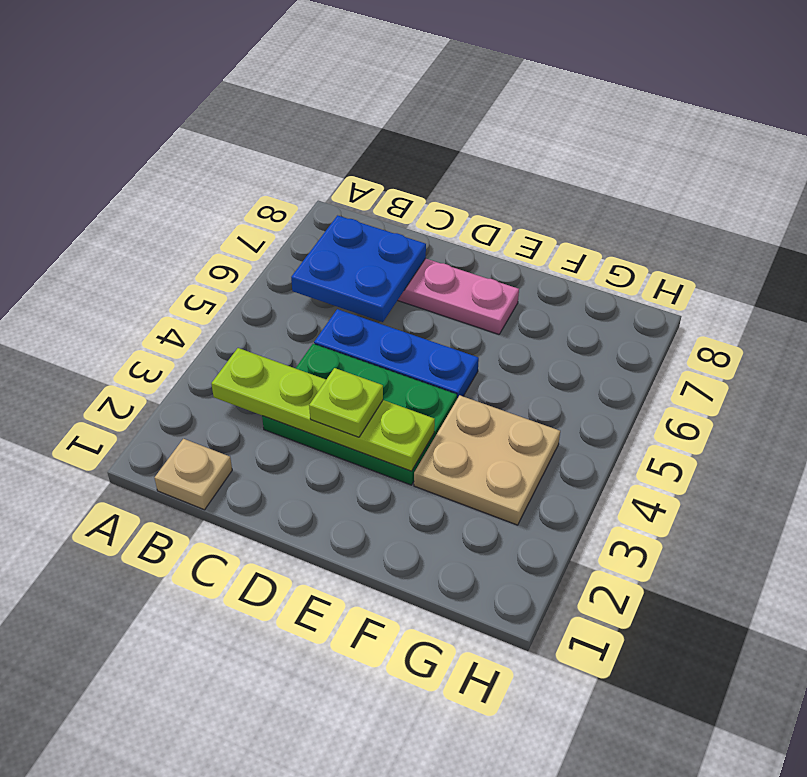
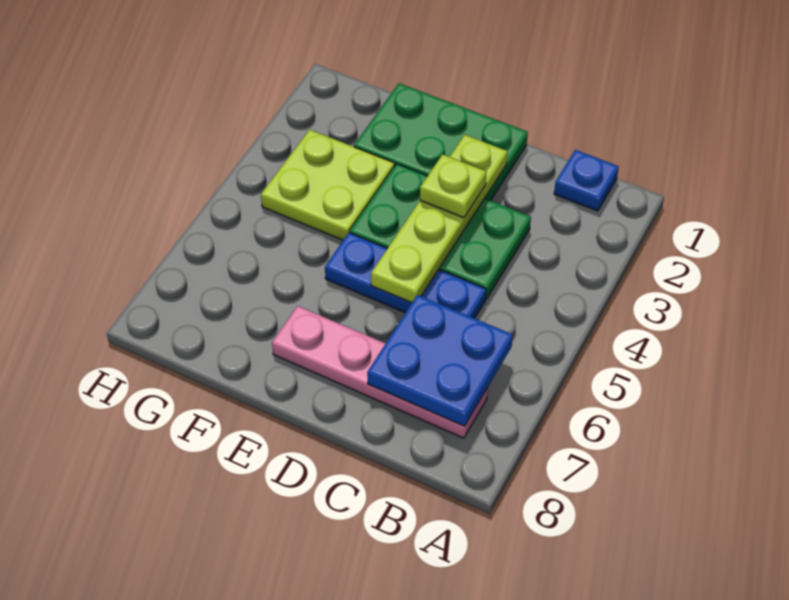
tan plate B1 level 1 -> blue plate B1 level 1
lime plate B3:E3 level 2 -> lime plate D2:D5 level 2
none -> green plate D1:F2 level 1
tan plate F3:G4 level 1 -> lime plate F3:G4 level 1

